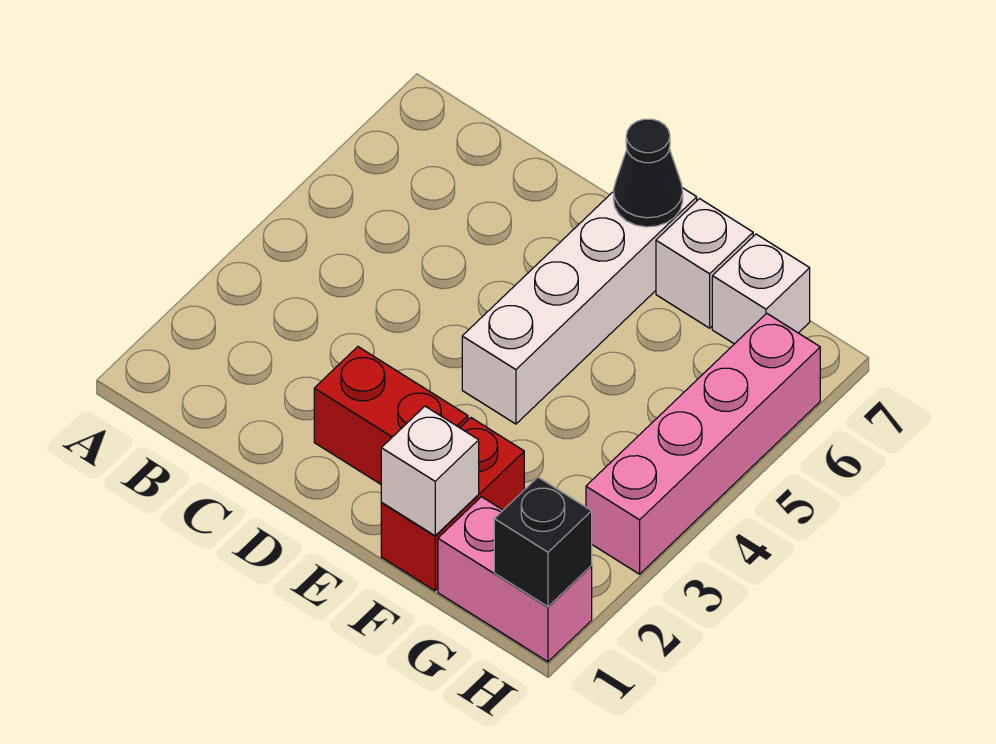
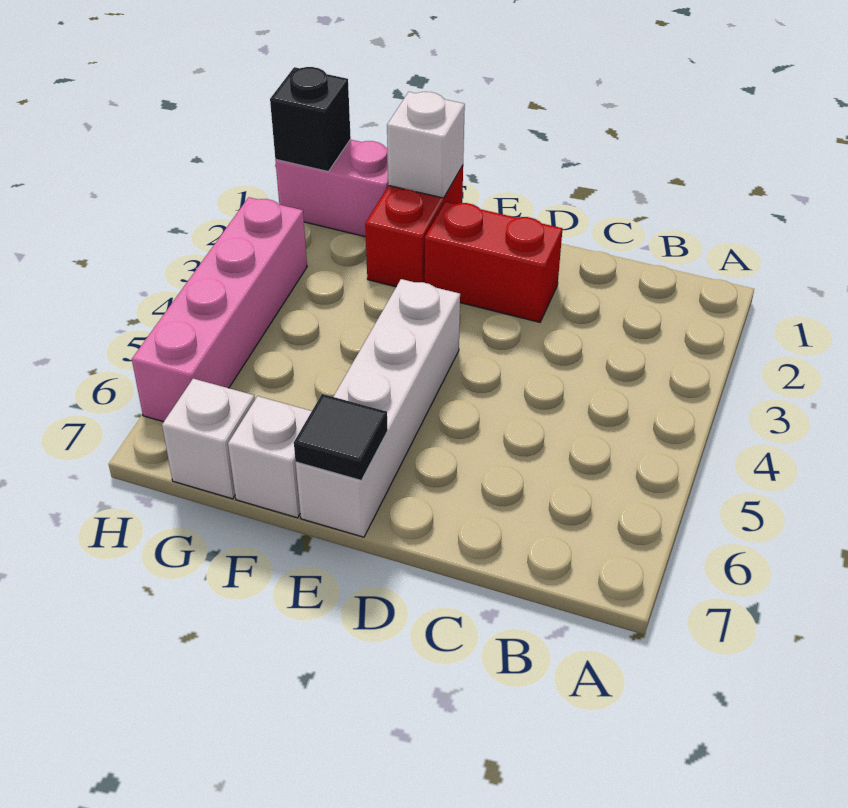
black cone E7 level 2 -> black tile E7 level 2

